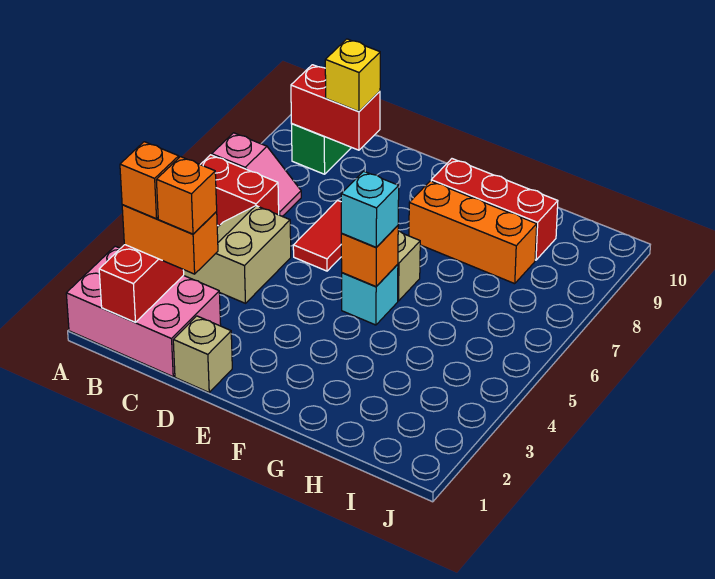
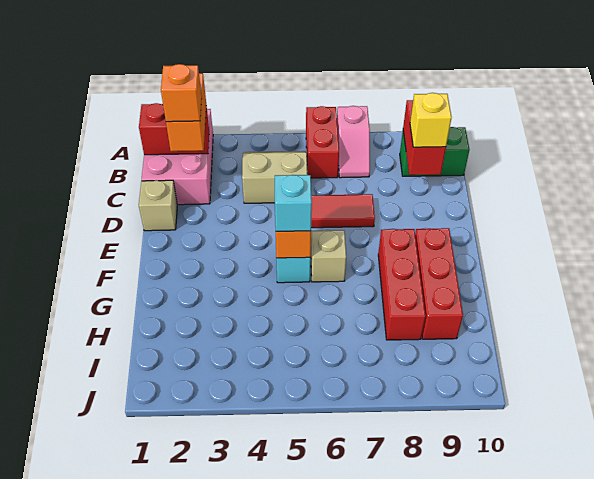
orange brick B2 level 4 -> none
orange brick F8:H8 level 1 -> red brick F8:H8 level 1

